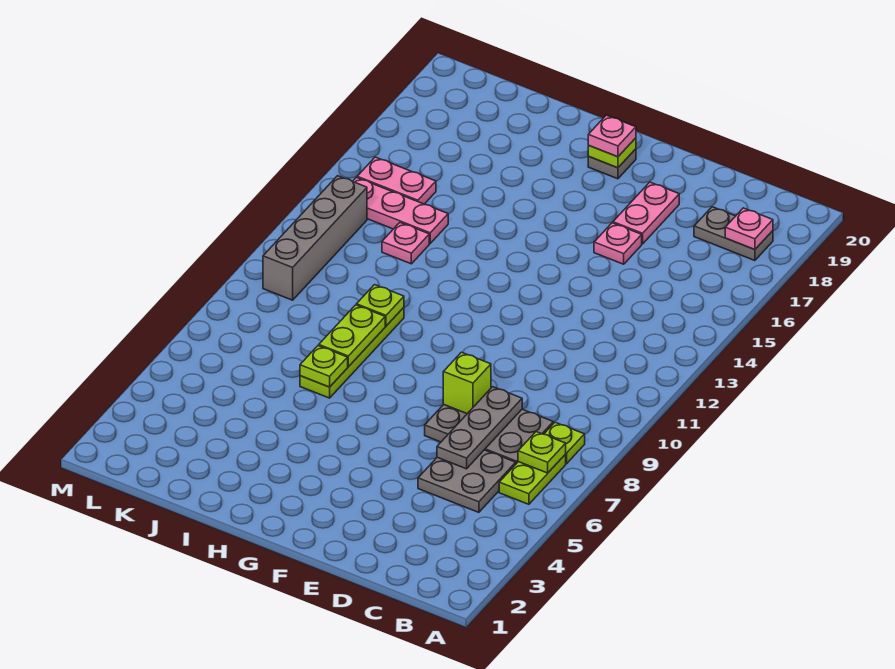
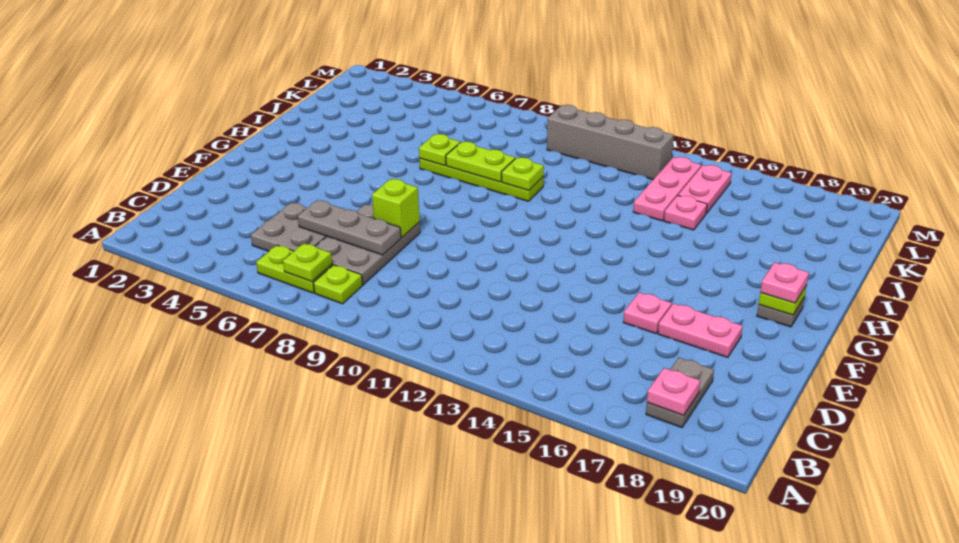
pink plate J13 level 1 -> pink plate J15 level 1

